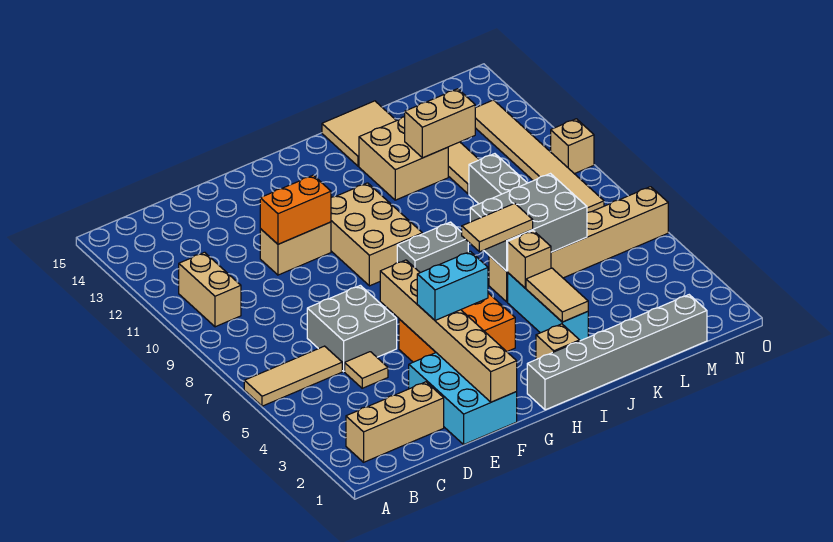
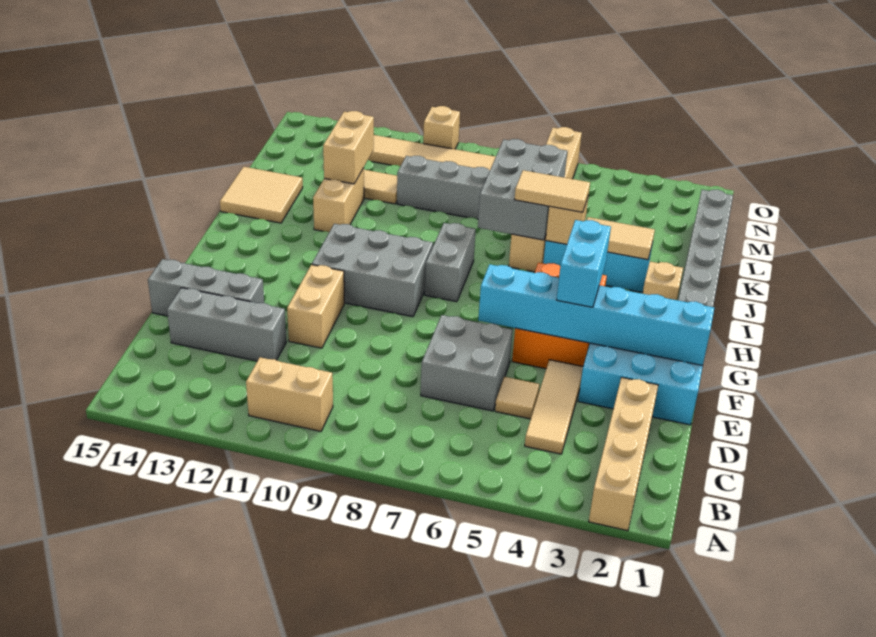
tan tile A6:C6 level 1 -> tan tile C4:E4 level 1
tan brick B2:D2 level 1 -> tan brick A2:D2 level 1
none -> grey brick D12:D14 level 1
orange brick E11:F11 level 2 -> none
none -> grey brick E13:E15 level 1
tan brick F1:F6 level 2 -> cyan brick F1:F6 level 2
tan brick G9:H11 level 1 -> grey brick G9:H11 level 1
tan tile I6:J6 level 3 -> tan tile J5:J6 level 3
tan brick J12:K13 level 1 -> tan brick J12:K12 level 1

